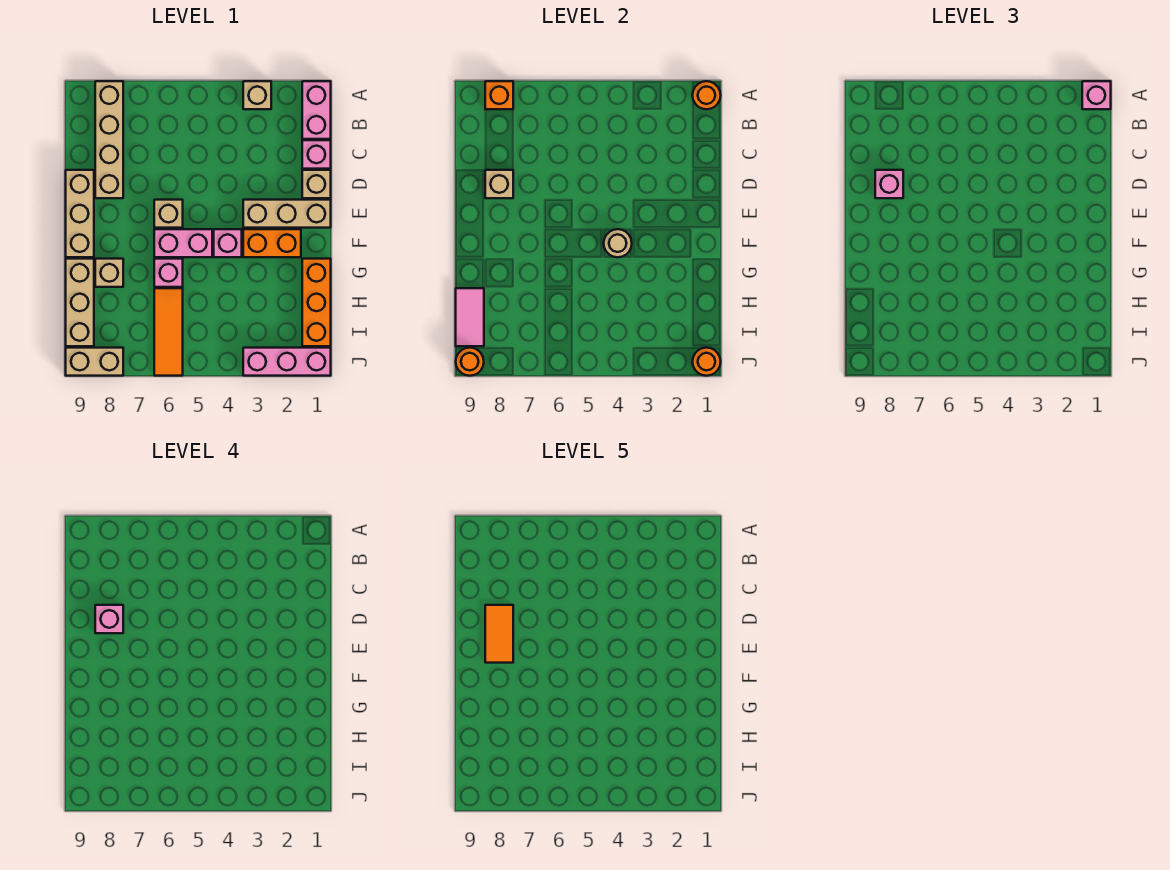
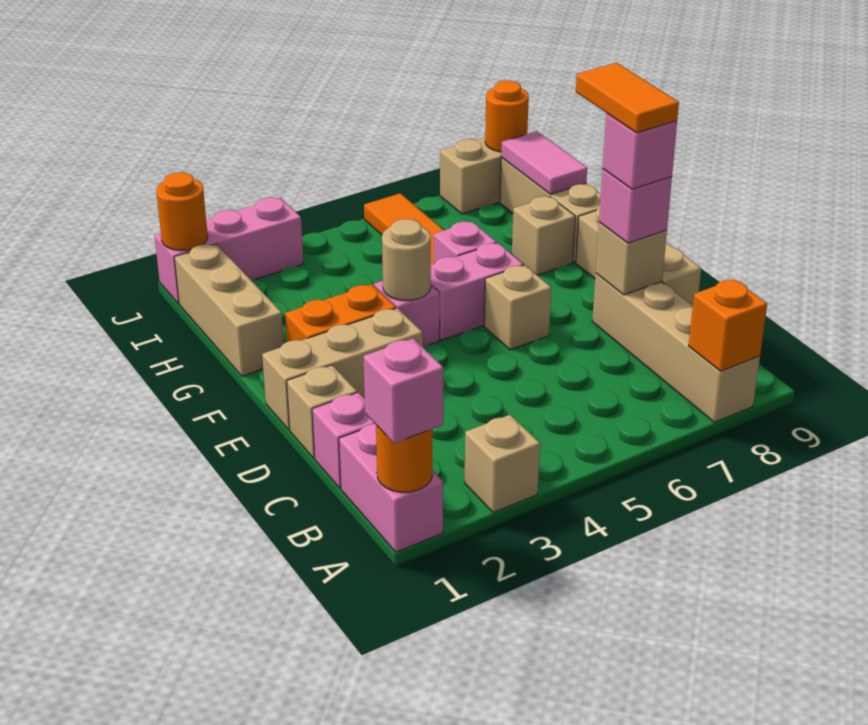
orange brick G1:I1 level 1 -> tan brick G1:I1 level 1

